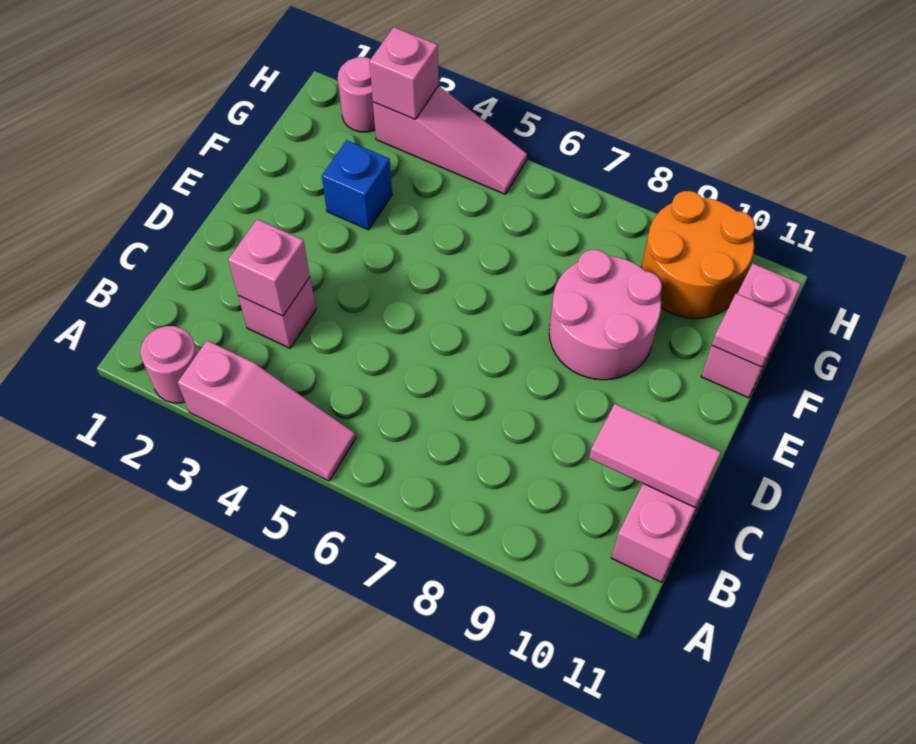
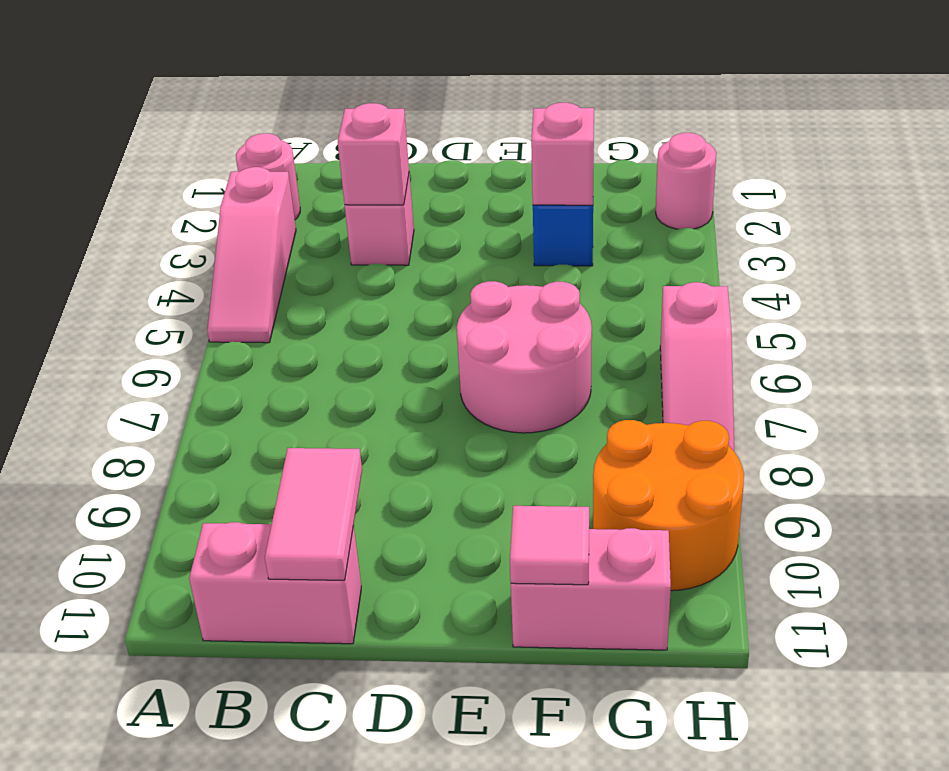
pink round brick E8:F9 level 1 -> pink round brick E6:F7 level 1
pink slope H3:H5 level 1 top 3 -> pink slope H6:H8 level 1 top 6
pink brick H3 level 2 -> pink brick F3 level 2

